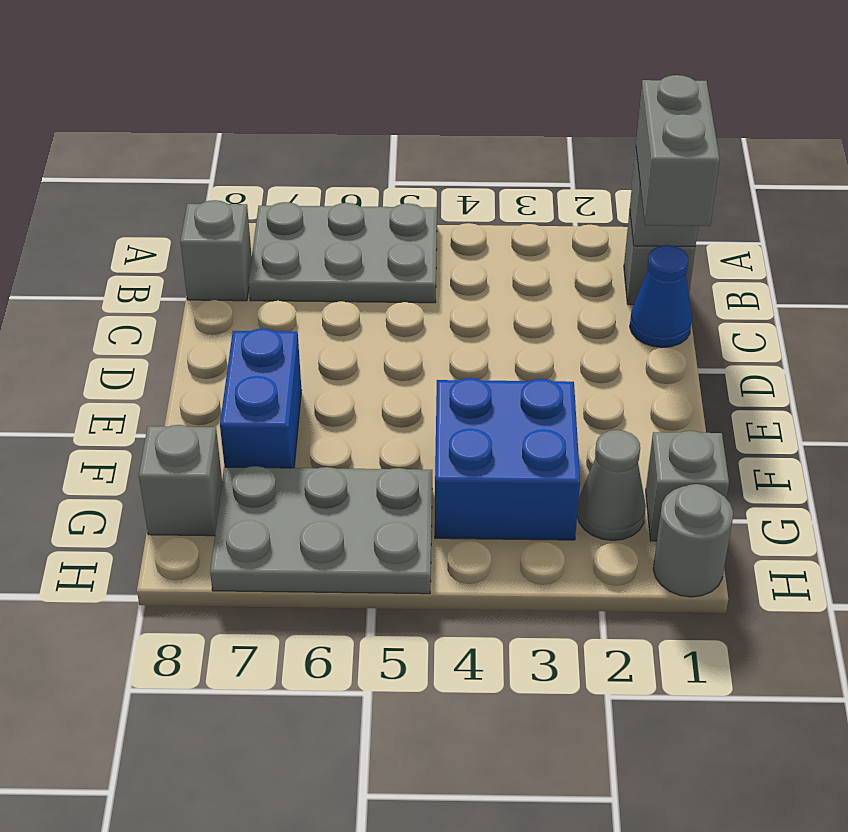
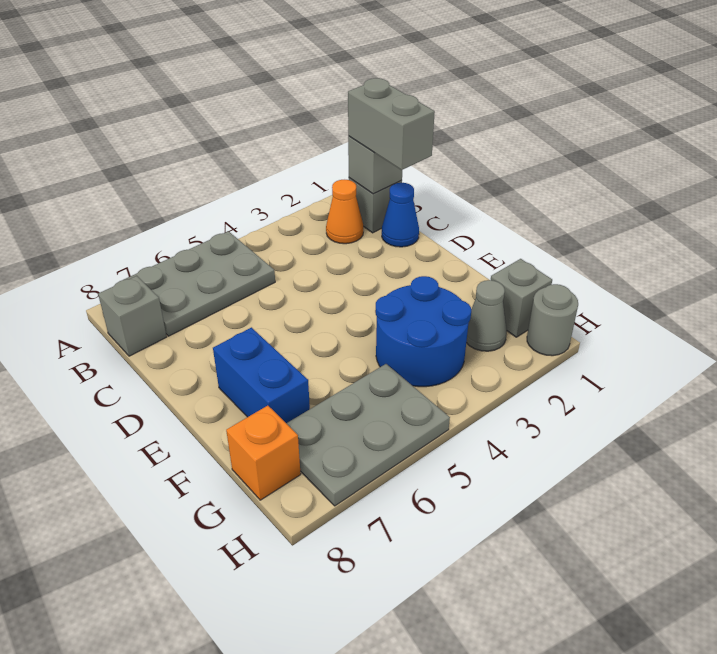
none -> orange cone B2 level 1
blue brick F3:G4 level 1 -> blue round brick F3:G4 level 1
grey brick G8 level 1 -> orange brick G8 level 1

